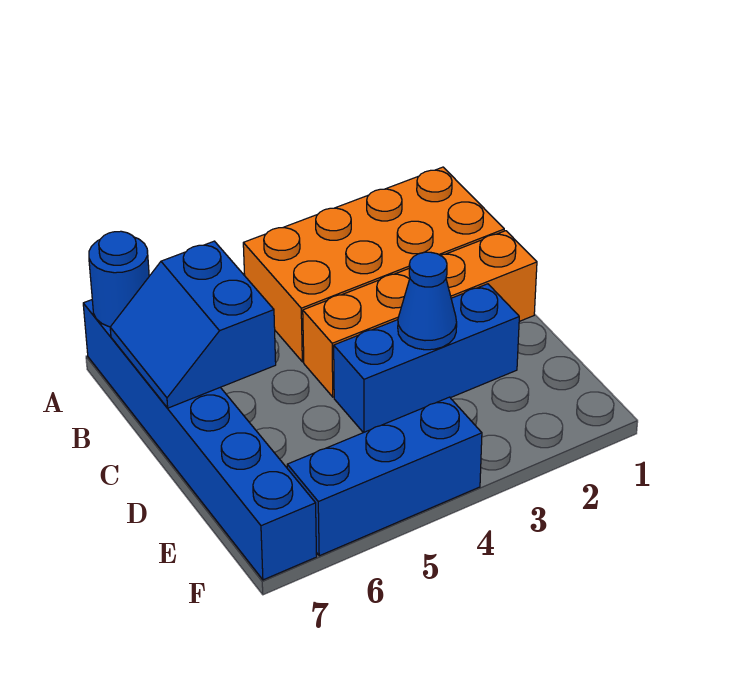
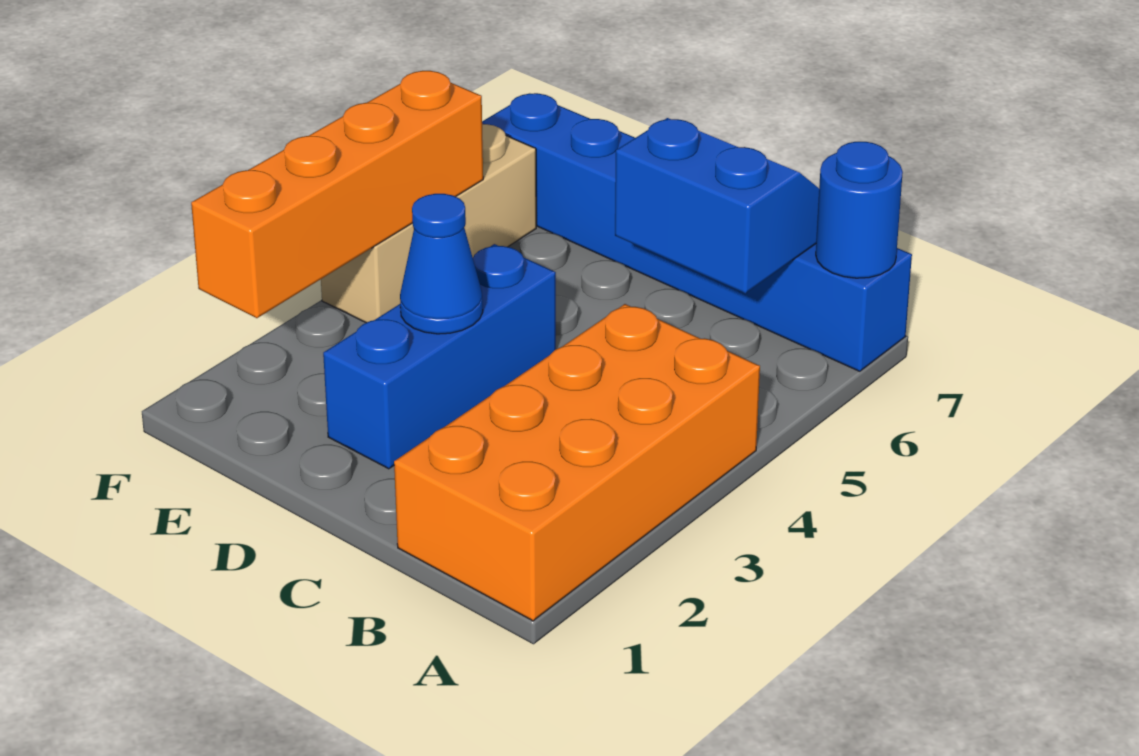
orange brick C1:C4 level 1 -> orange brick F2:F5 level 2
blue brick F4:F6 level 1 -> tan brick F4:F6 level 1

